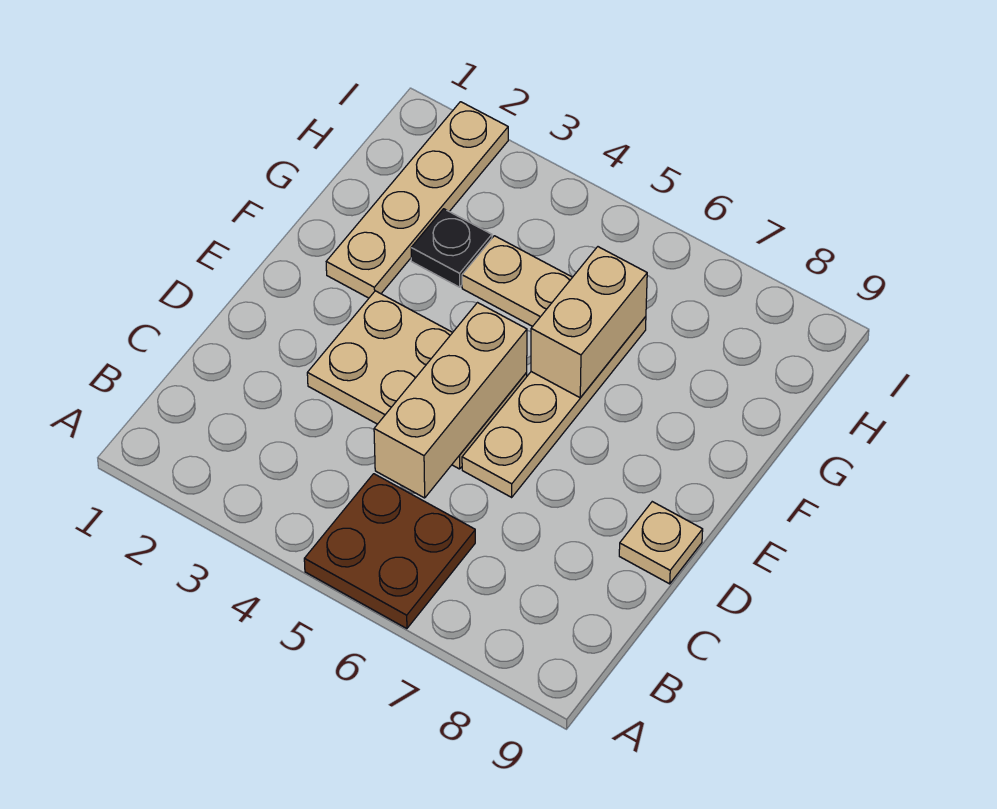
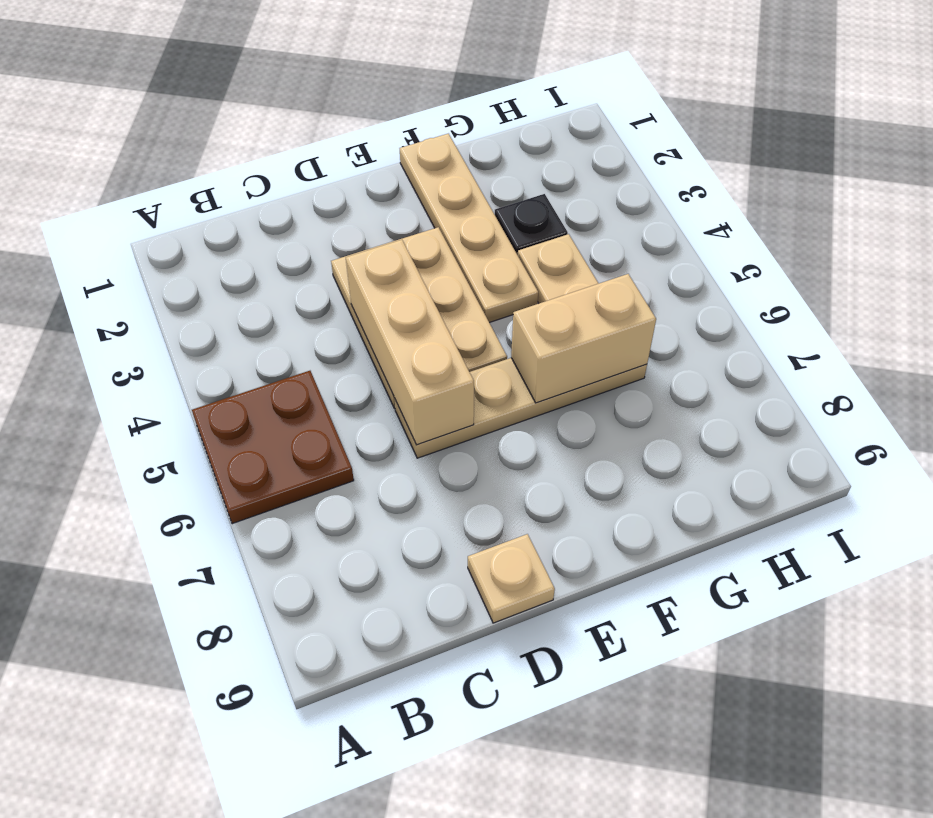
tan brick C5:E5 level 2 -> tan brick D4:D6 level 2
tan plate F2:I2 level 1 -> tan plate F1:F4 level 1

